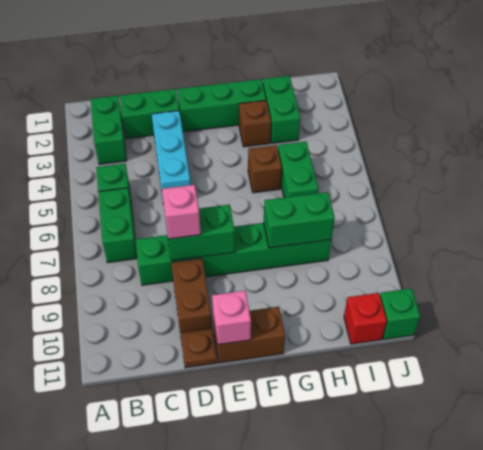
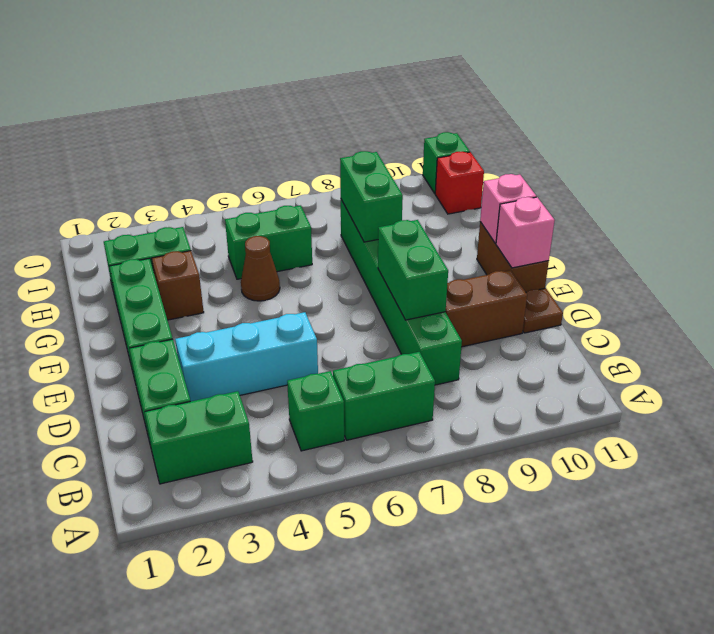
pink brick D8 level 3 -> pink brick F11 level 2
brown brick G5 level 1 -> brown cone G5 level 1

